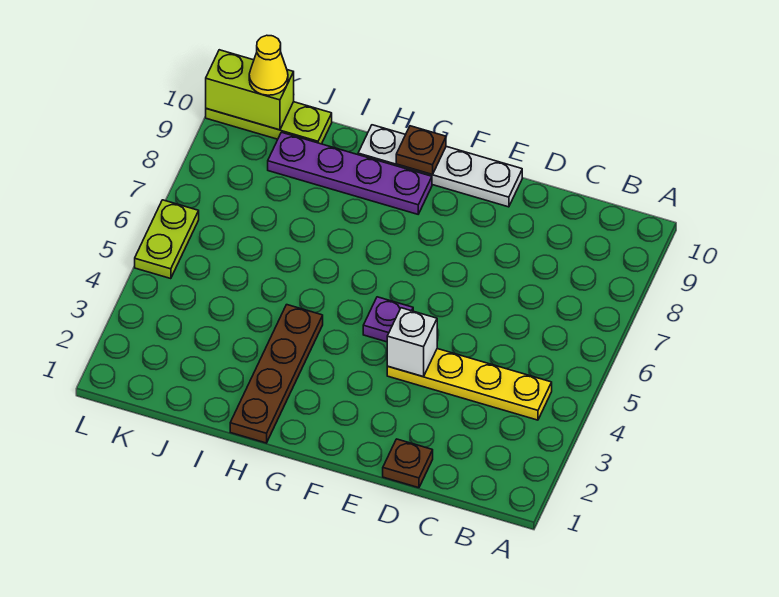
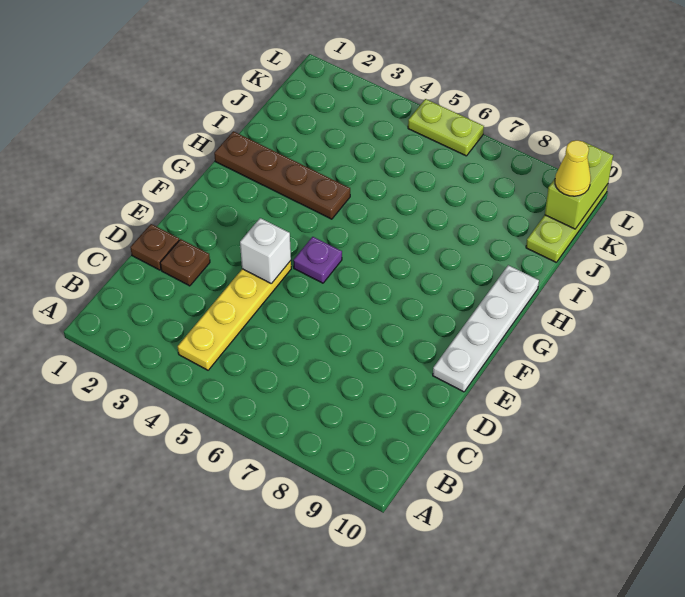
purple plate G9:J9 level 1 -> none
brown plate G10 level 2 -> brown plate D2 level 1

